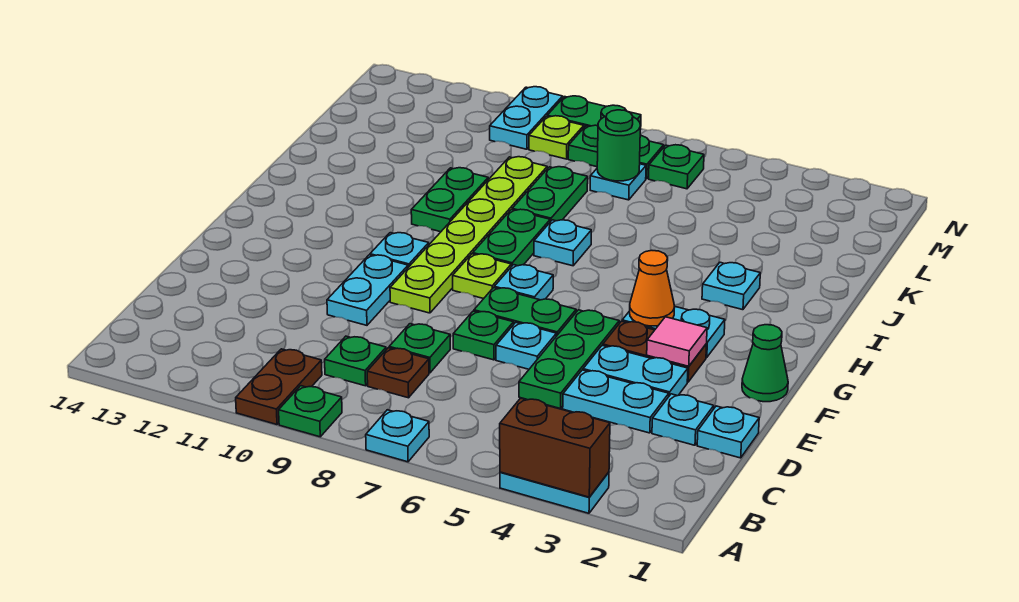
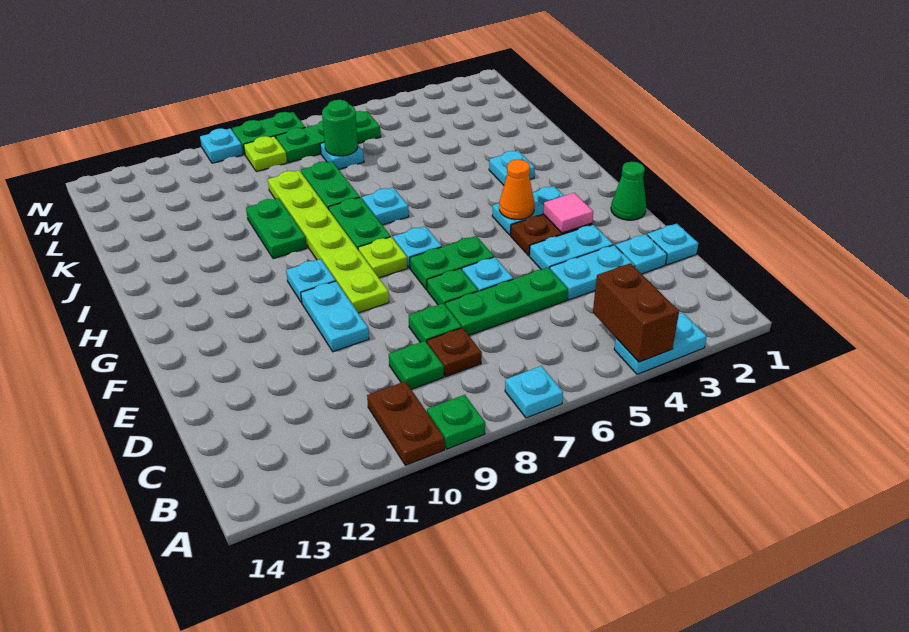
brown brick A3:A4 level 2 -> brown brick A4:B4 level 2
green plate D5:F5 level 1 -> green plate D5:D7 level 1
cyan plate M10:N10 level 1 -> cyan plate N10 level 1

